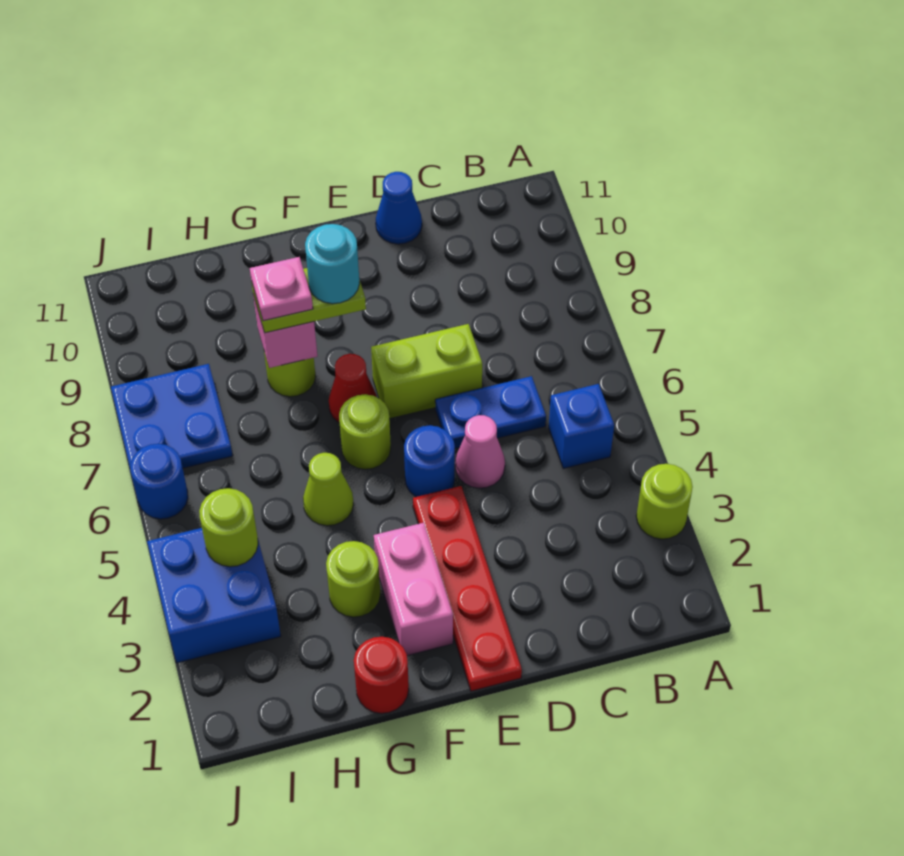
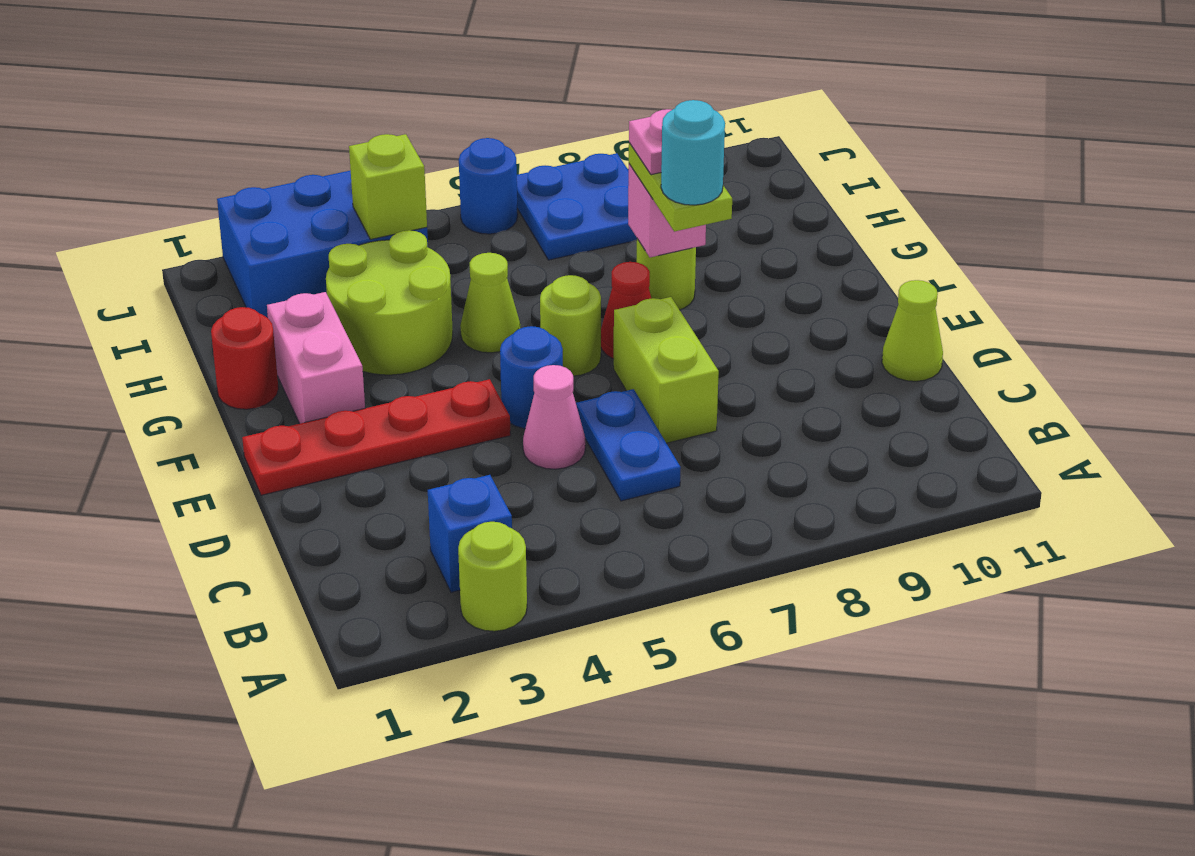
blue brick B5 level 1 -> blue brick B3 level 1
blue cone D11 level 1 -> lime cone D11 level 1
pink brick F2:F3 level 1 -> pink brick F2:G2 level 1
lime round brick G3 level 1 -> lime round brick G3:H4 level 1
blue brick I3:J4 level 1 -> blue brick I2:J4 level 1
lime round brick I4 level 2 -> lime brick I4 level 2

